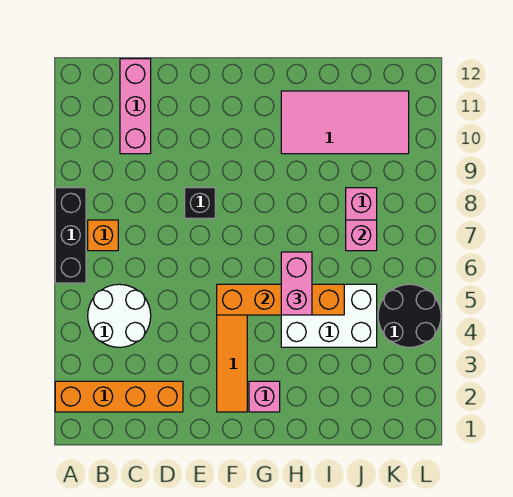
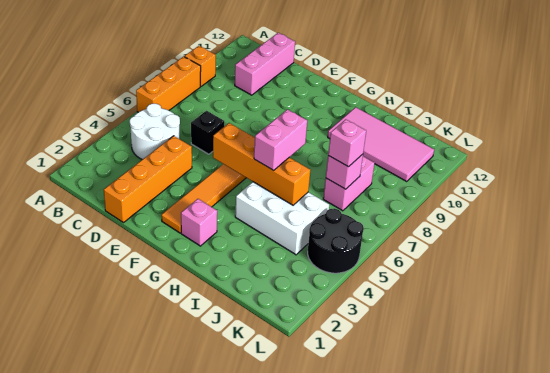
orange brick A2:D2 level 1 -> orange brick D1:D4 level 1
black brick A6:A8 level 1 -> orange brick A6:A8 level 1
orange brick B7 level 1 -> orange brick A9 level 1
black brick E8 level 1 -> black brick D6 level 1
none -> pink brick J7 level 3

